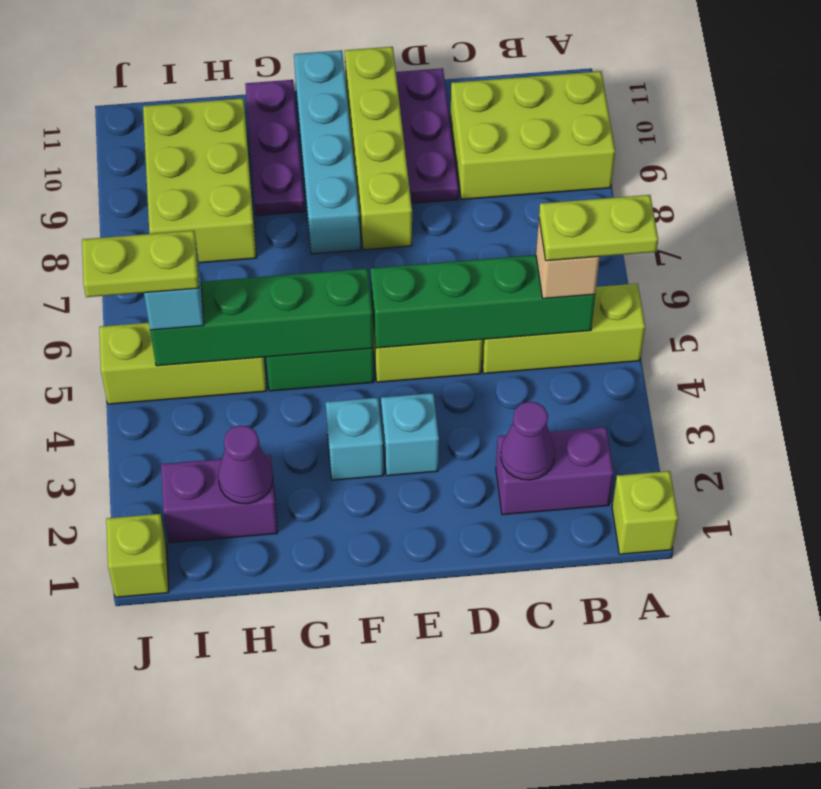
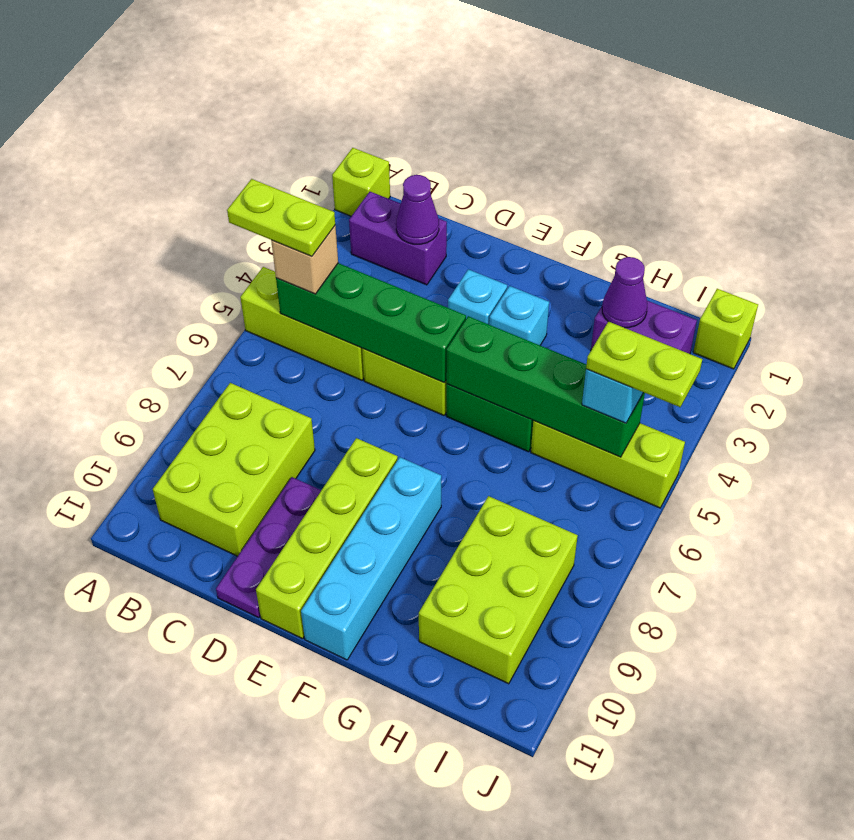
lime brick A9:C10 level 1 -> lime brick B8:C10 level 1
purple plate G9:G11 level 1 -> none

